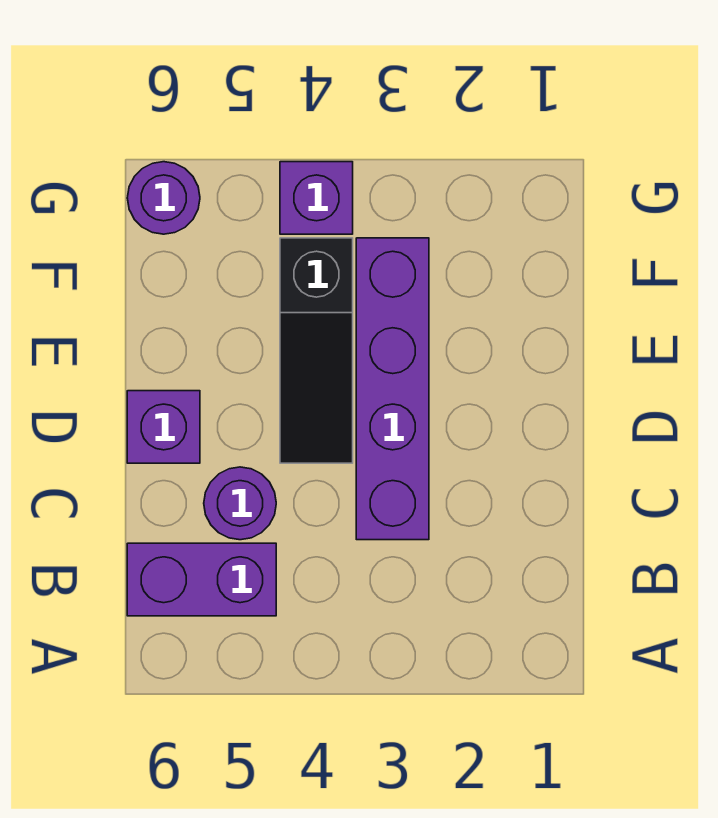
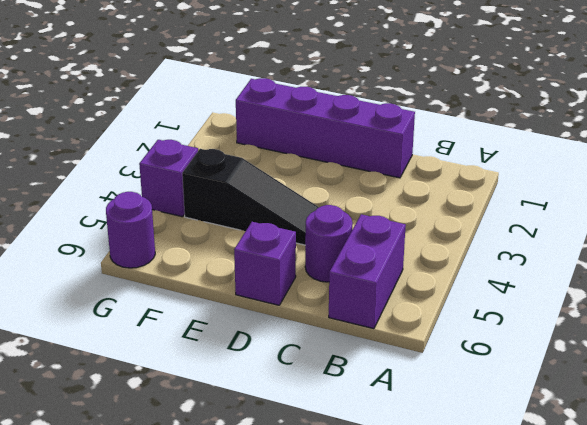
purple brick C3:F3 level 1 -> purple brick C1:F1 level 1

